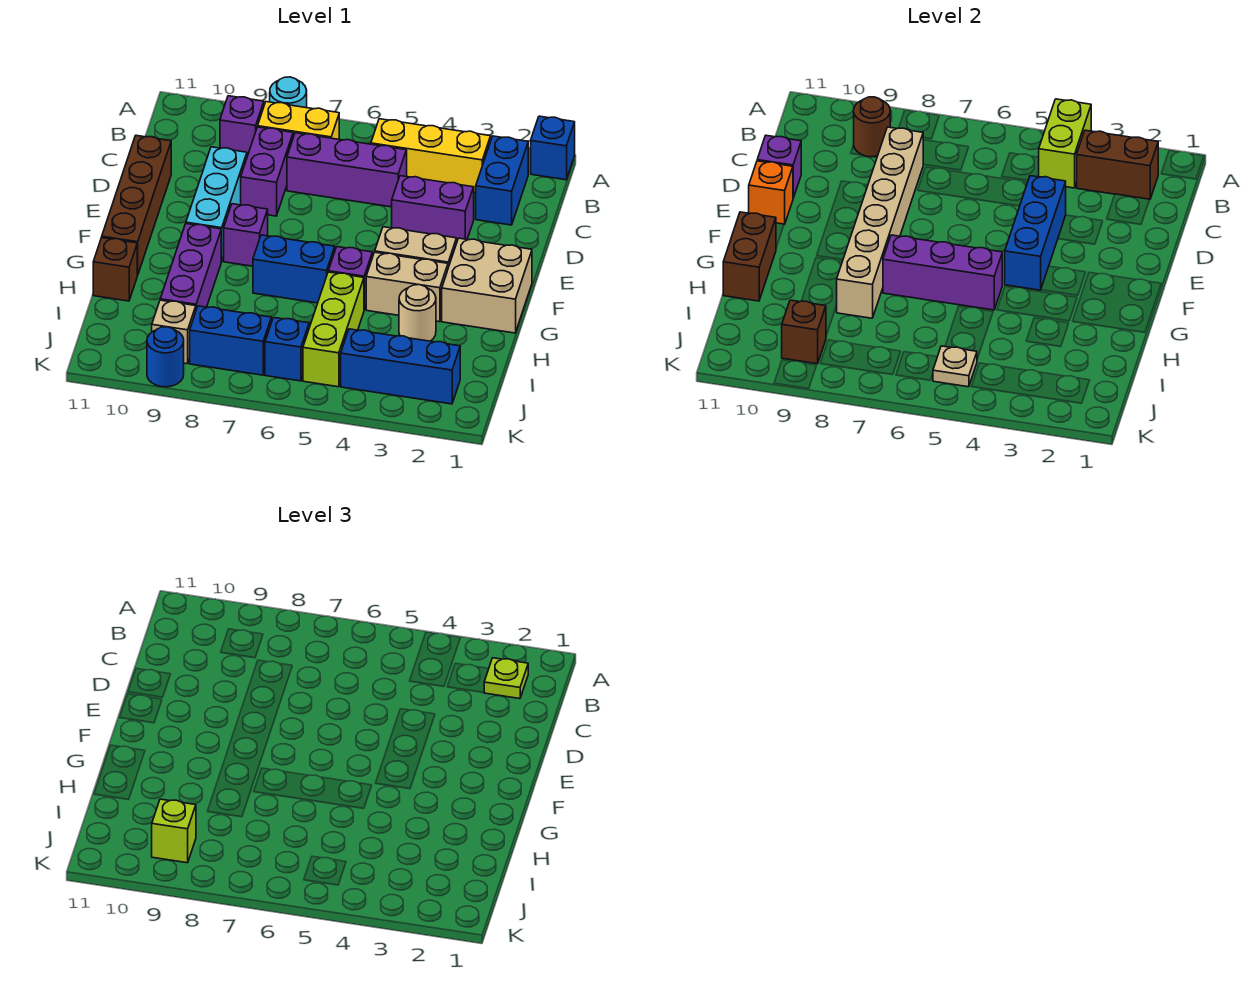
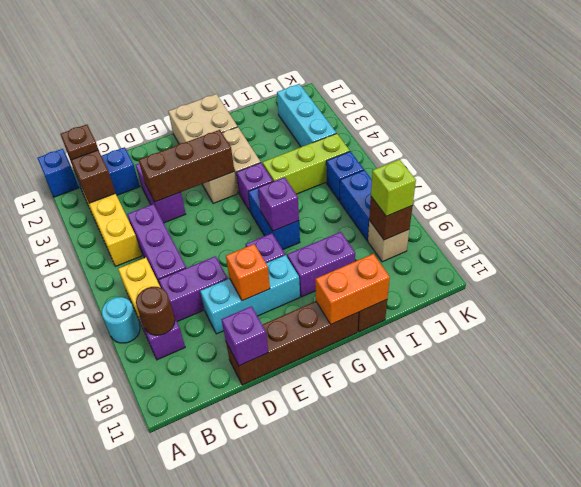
lime brick A4:B4 level 2 -> none
lime plate B2 level 3 -> brown plate B2 level 3
tan brick C8:H8 level 2 -> none
blue brick D4:F4 level 2 -> brown brick D4:F4 level 2
orange brick E11 level 2 -> orange brick E9 level 2
purple brick G5:G7 level 2 -> purple brick G7 level 2
purple brick G9:I9 level 1 -> purple brick G9:H9 level 1
brown brick G11:H11 level 2 -> orange brick G11:H11 level 2
tan round brick H3 level 1 -> none
blue brick J2:J4 level 1 -> cyan brick J2:J4 level 1
tan plate J5 level 2 -> none
blue round brick K9 level 1 -> none

